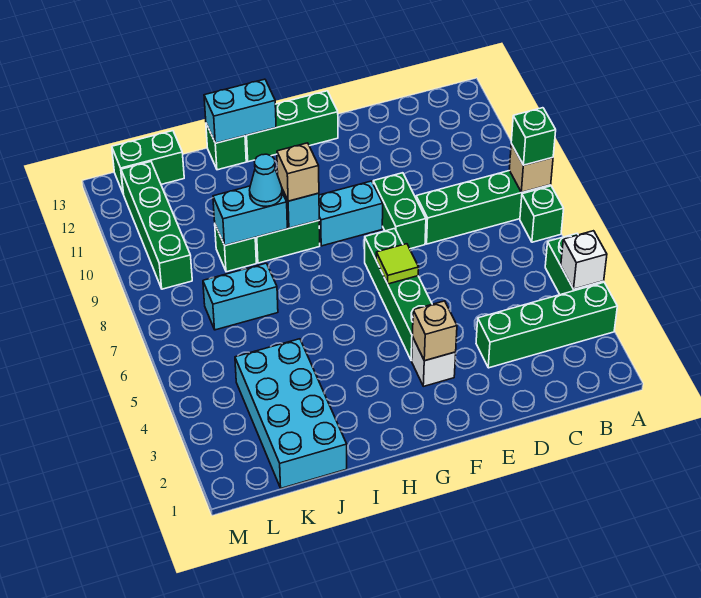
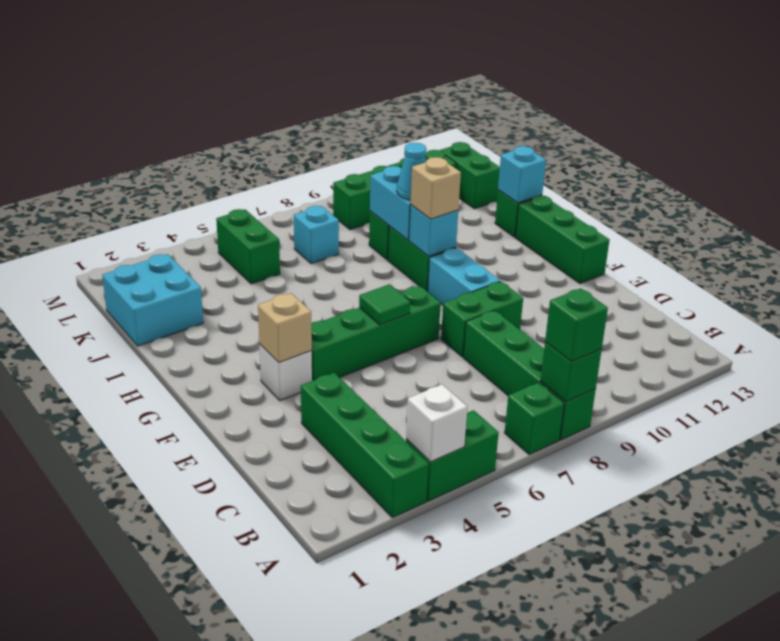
tan brick A8 level 2 -> green brick A8 level 2
lime tile F6 level 2 -> green tile F6 level 2
cyan brick H13:I13 level 2 -> cyan brick I13 level 2
cyan brick J1:K4 level 1 -> cyan brick J1:K2 level 1
cyan brick J7:K7 level 1 -> cyan brick K7 level 1
none -> green brick K5:L5 level 1

